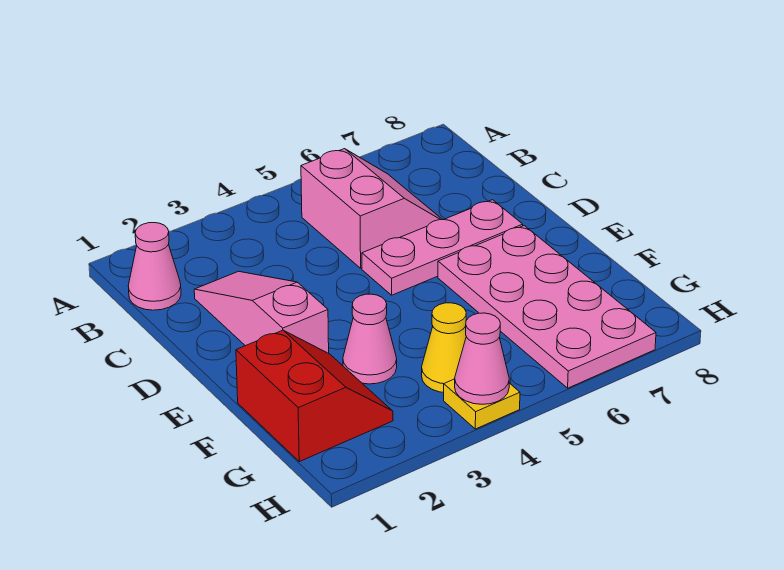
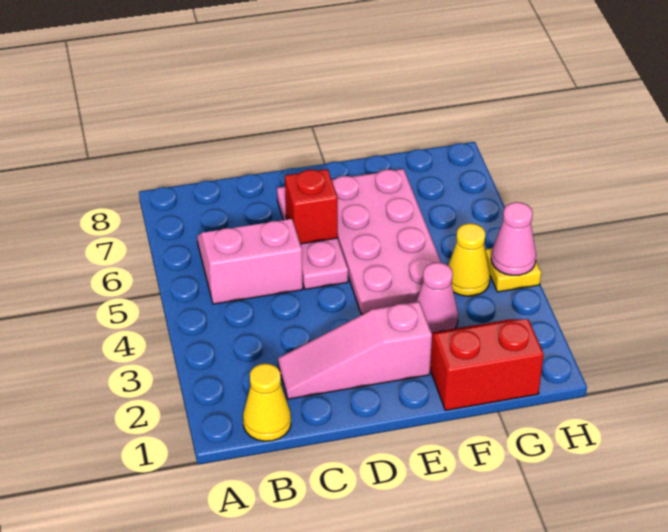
pink cone B1 level 1 -> yellow cone B1 level 1
none -> red brick D6 level 2
pink plate E6:H7 level 1 -> pink plate E4:F7 level 1

